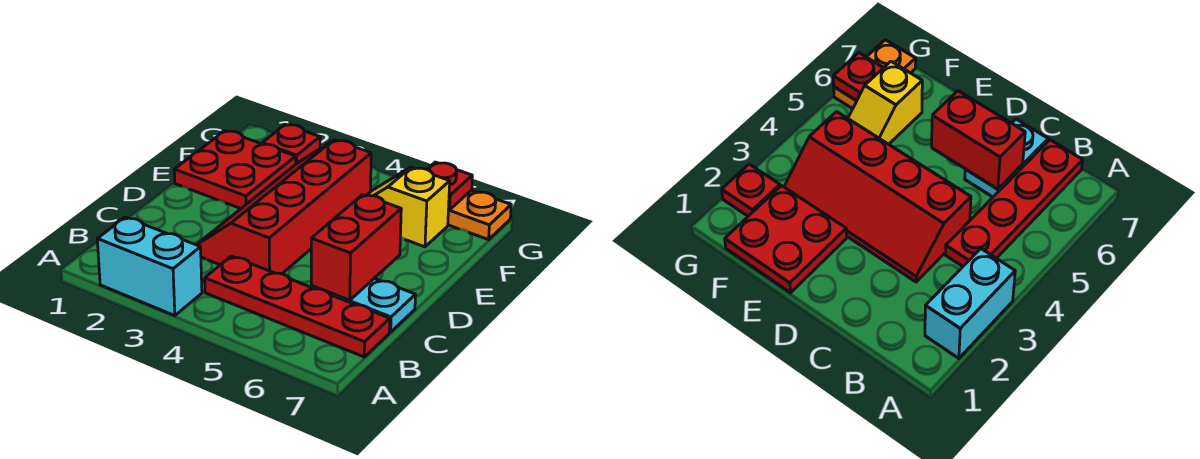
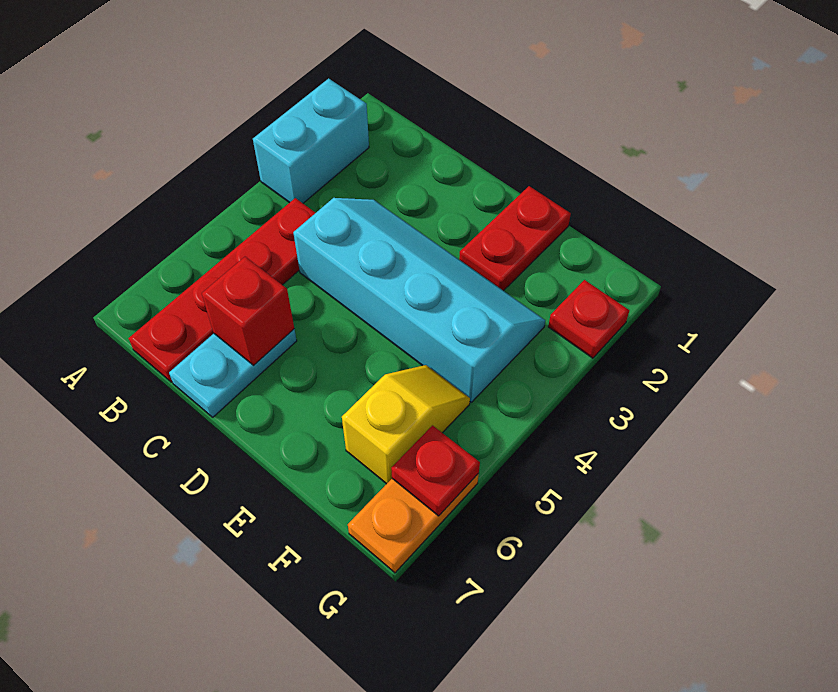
red slope C3:F4 level 1 top 4 -> cyan slope C3:F4 level 1 top 4
red brick C6:D6 level 2 -> red brick C6 level 2
red plate E1:F2 level 1 -> red plate E1:E2 level 1

